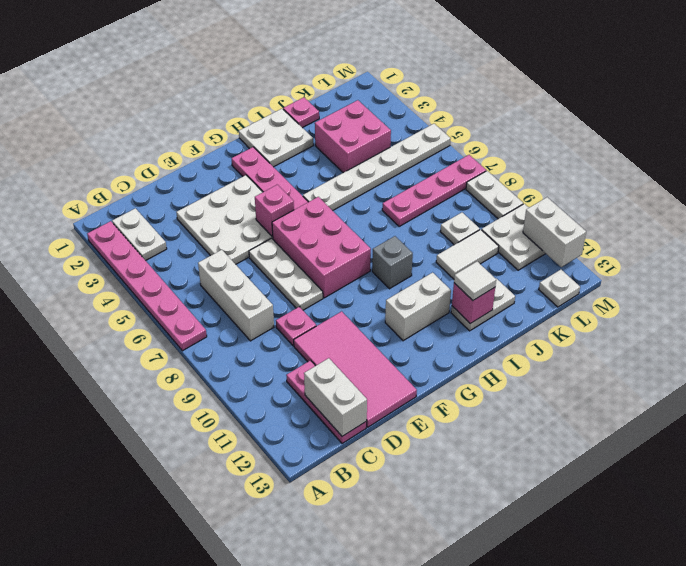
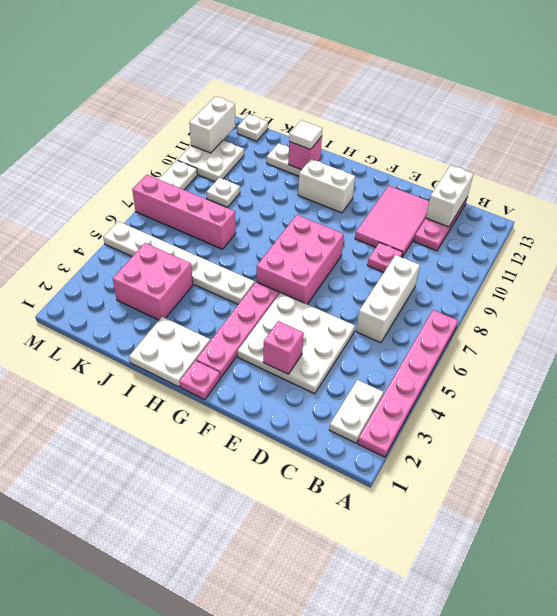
pink tile D10:E13 level 1 -> pink tile D10:E12 level 1
white plate E6:E8 level 1 -> none
pink brick F5 level 2 -> pink brick E3 level 2
grey brick H9 level 1 -> none
pink plate J1 level 1 -> pink plate G1 level 1
pink plate J7:M7 level 1 -> pink brick J7:M7 level 1
white tile J10:K10 level 1 -> none

